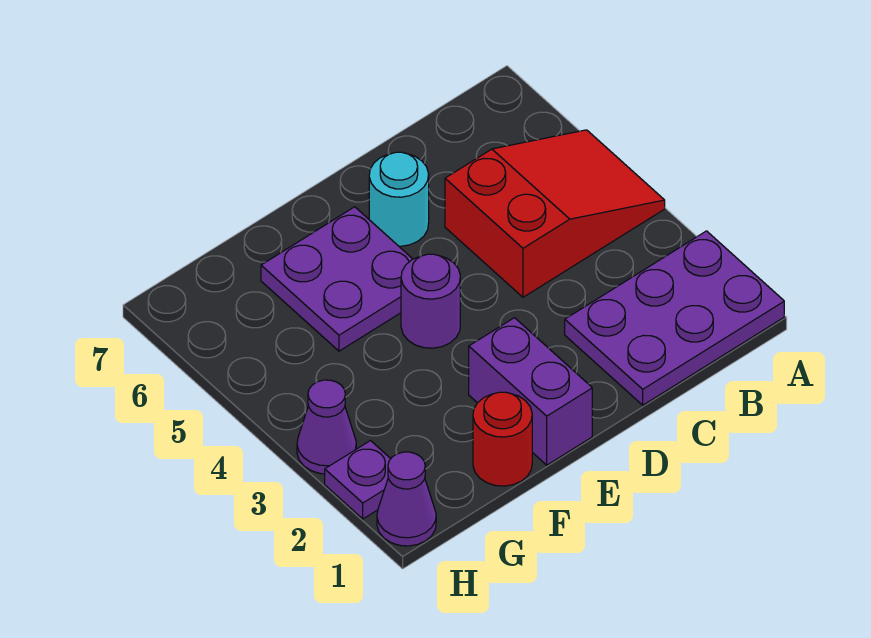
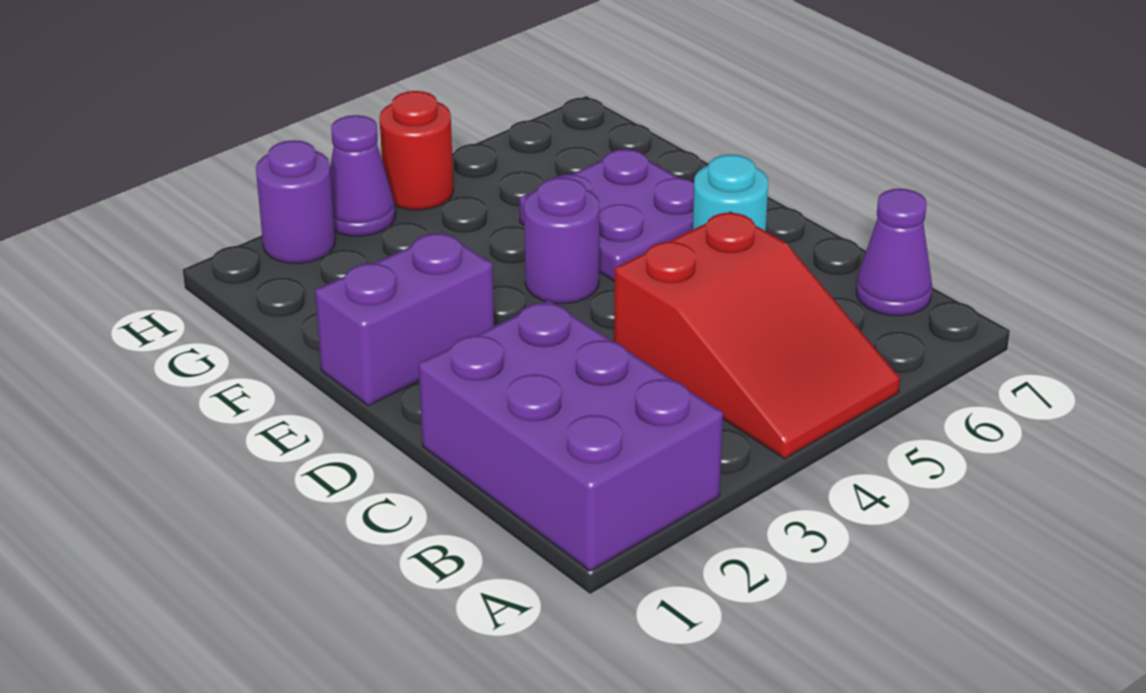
purple plate A1:C2 level 1 -> purple brick A1:C2 level 1
red round brick F1 level 1 -> red round brick H4 level 1
purple cone H1 level 1 -> purple cone B7 level 1
purple plate H2 level 1 -> purple round brick H2 level 1

